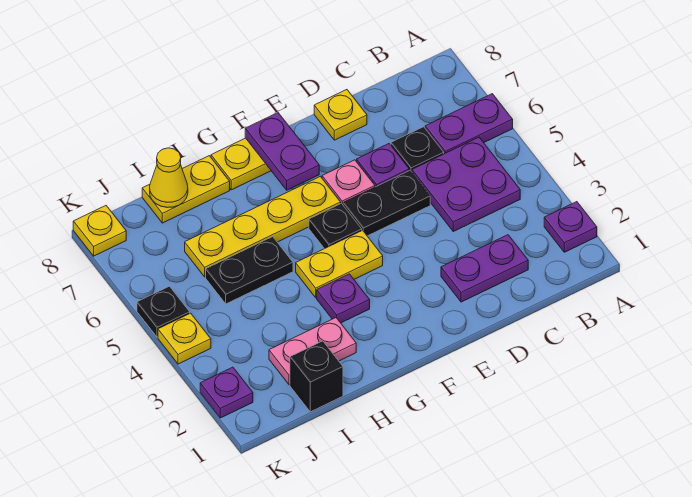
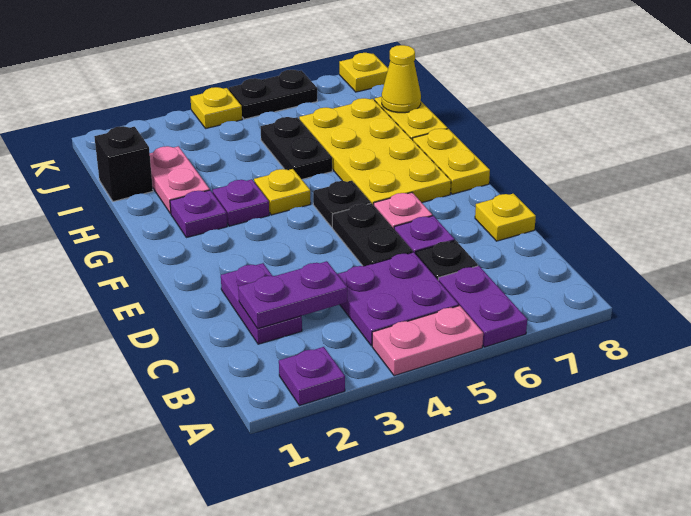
none -> pink plate A4:A5 level 1
yellow plate F4:G4 level 1 -> yellow plate G4 level 1
yellow plate F6:I6 level 1 -> yellow plate F6:I7 level 1
purple plate F7:F8 level 2 -> purple plate C2:C3 level 2
purple plate K2 level 1 -> purple plate G2 level 1
black plate K5 level 1 -> black plate K5:K6 level 1

